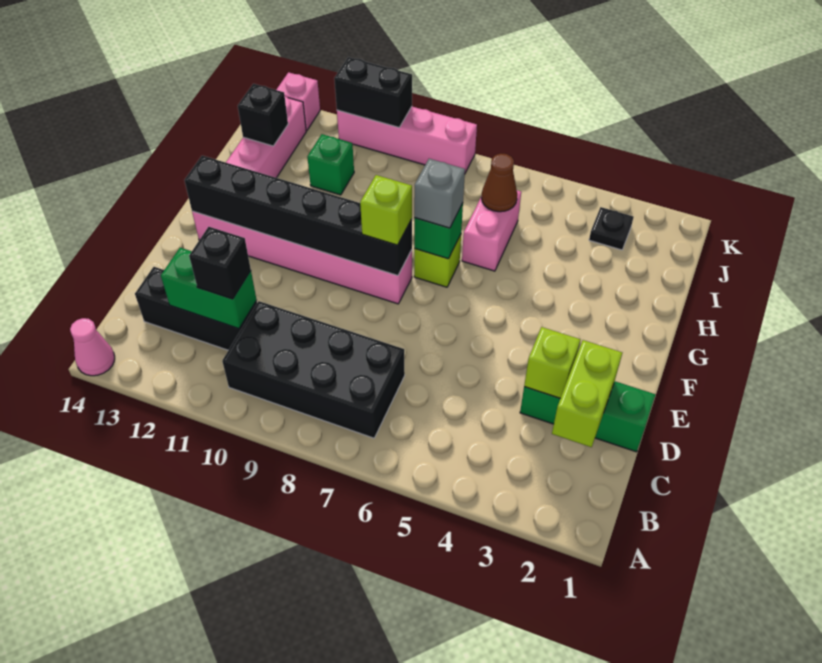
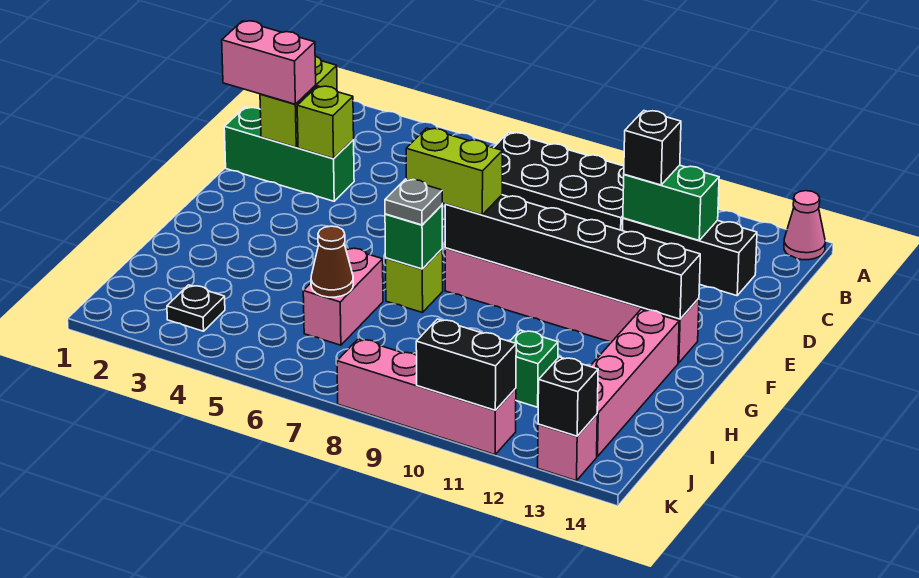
none -> pink brick D1:D2 level 3
lime brick F8 level 3 -> lime brick F7:F8 level 3
grey brick G7 level 3 -> grey plate G7 level 3
black brick I13 level 2 -> black brick K13 level 2

